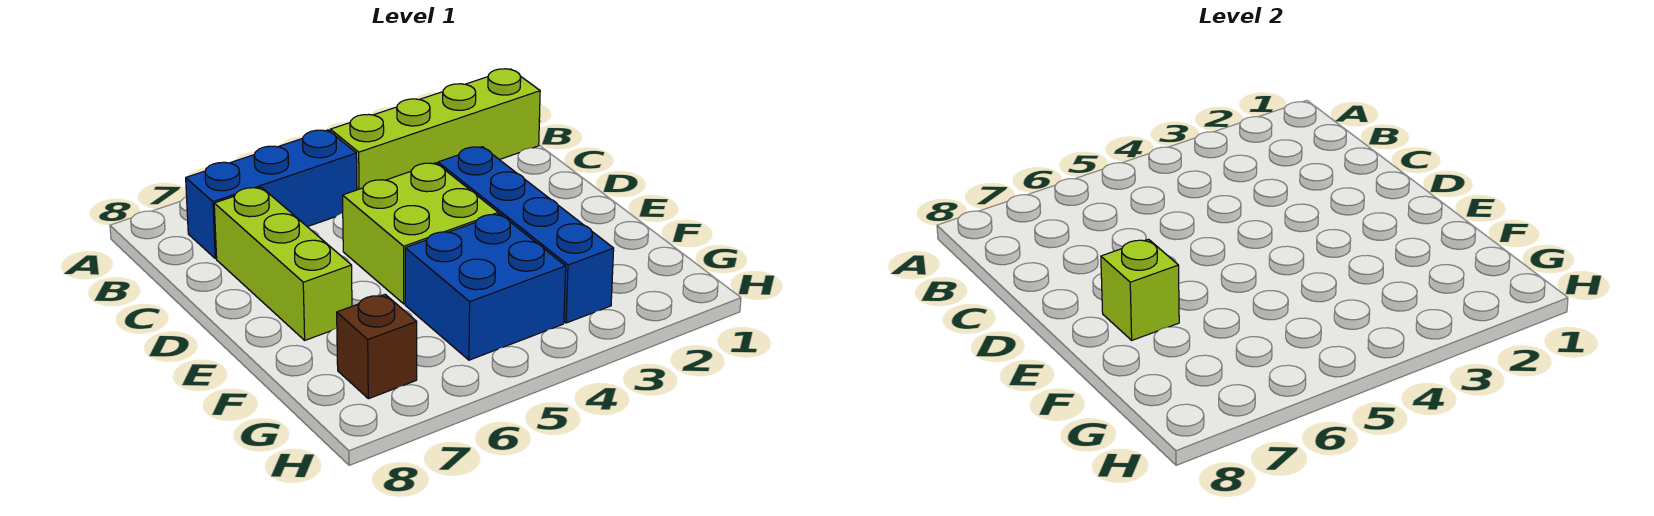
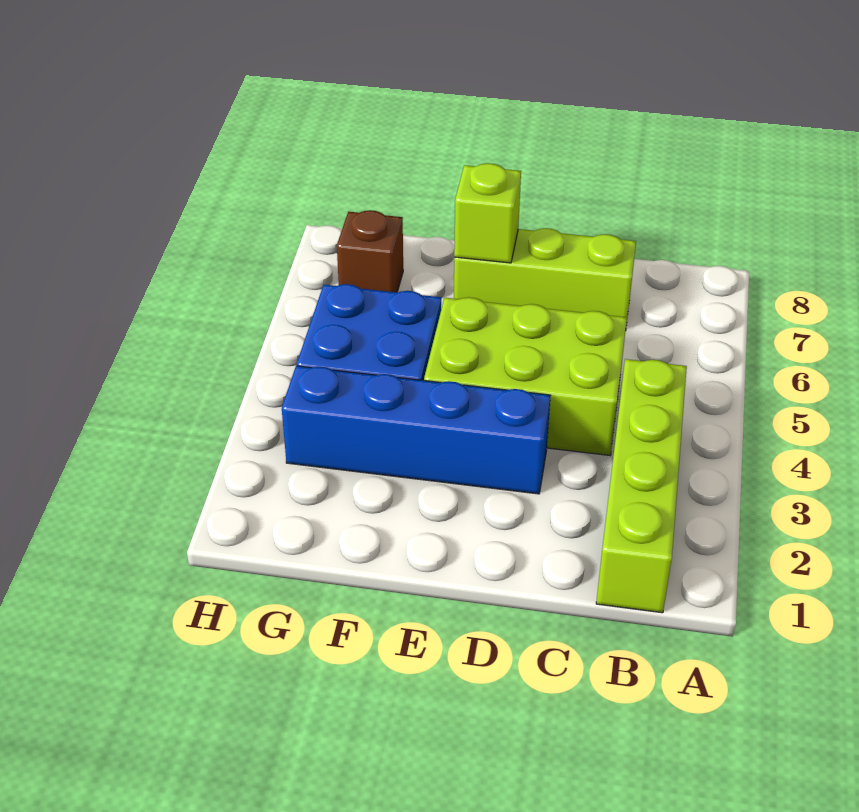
blue brick B5:B7 level 1 -> none
lime brick D4:E5 level 1 -> lime brick C4:E5 level 1

